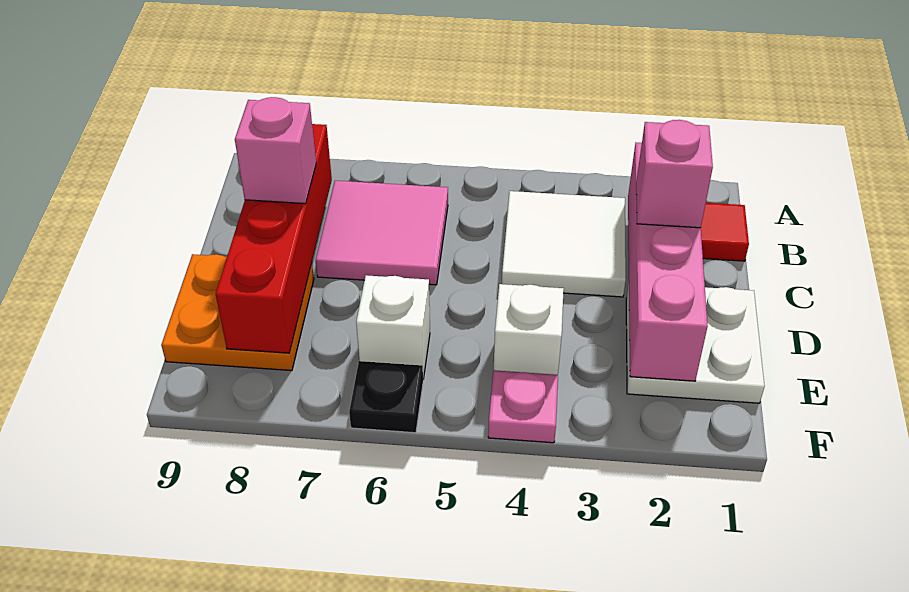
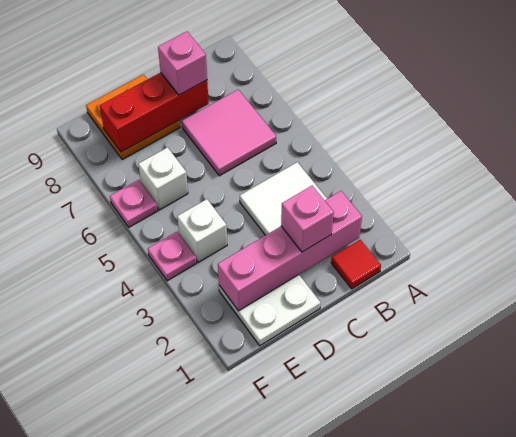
red brick B8:E8 level 2 -> red brick C8:E8 level 2
black plate F6 level 1 -> pink plate F6 level 1

